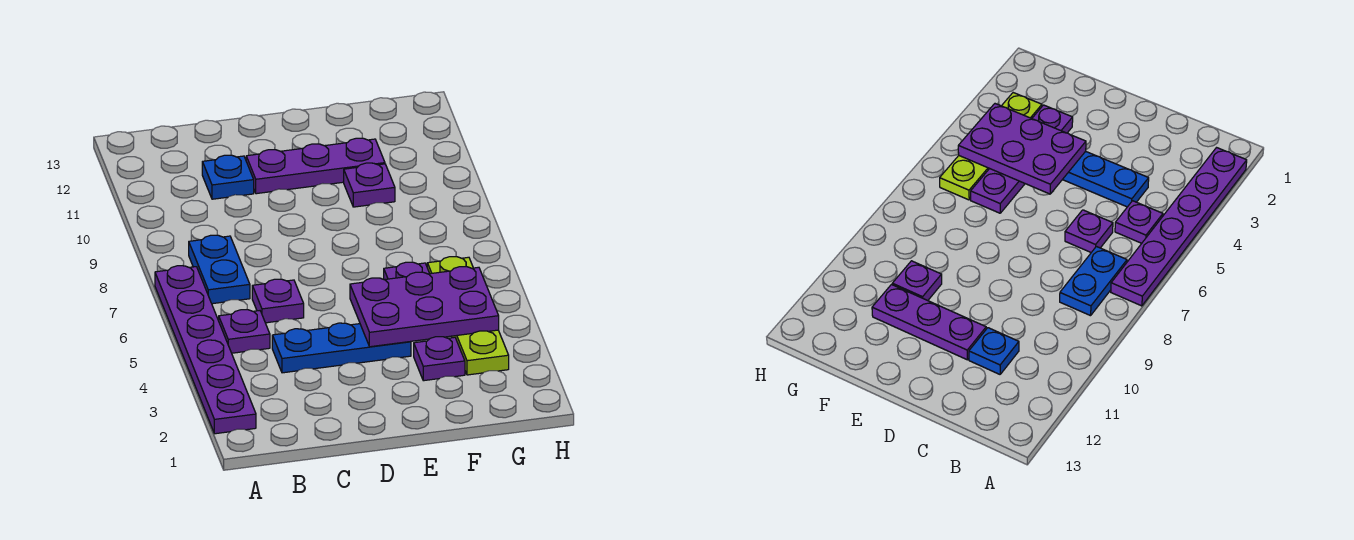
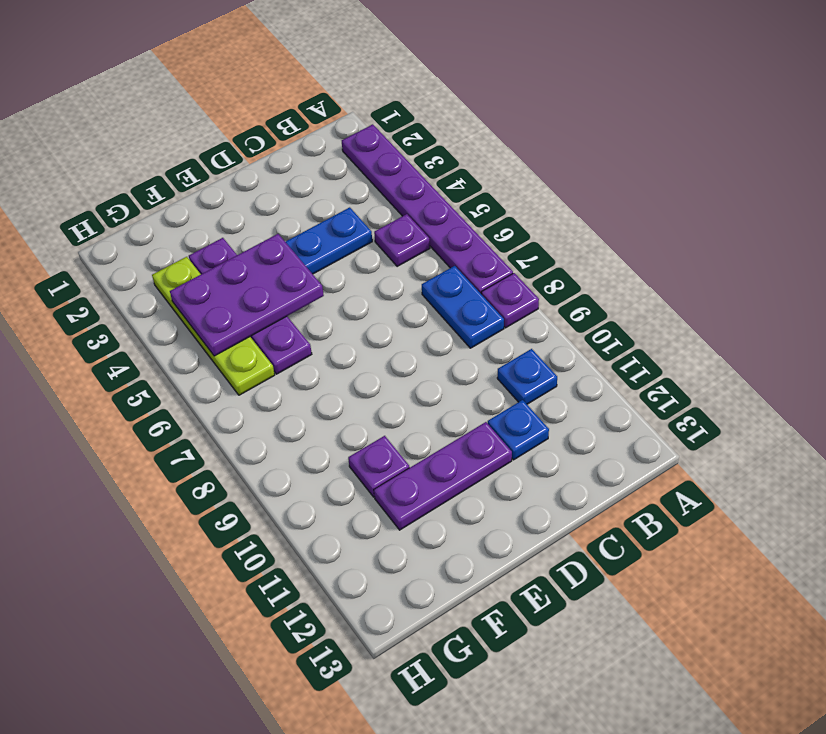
none -> blue plate B10 level 1
purple plate C6 level 1 -> purple plate A8 level 1

